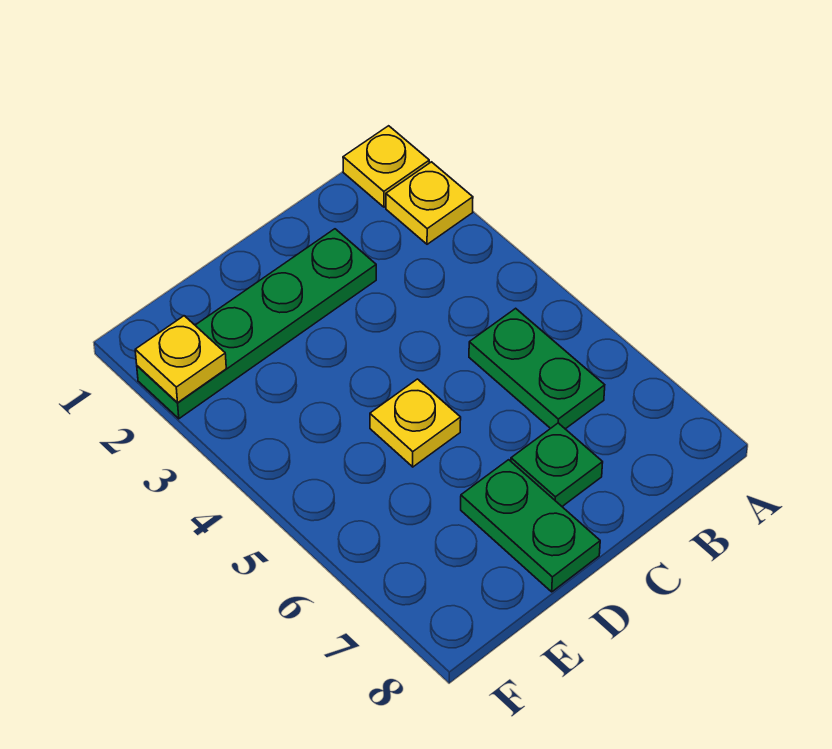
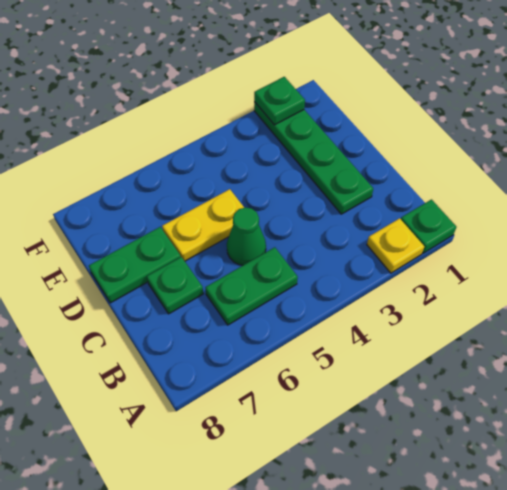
yellow plate A1 level 1 -> green plate A1 level 1
none -> green cone C5 level 1
yellow plate D5 level 1 -> yellow plate D5:D6 level 1
yellow plate F2 level 2 -> green plate F2 level 2

